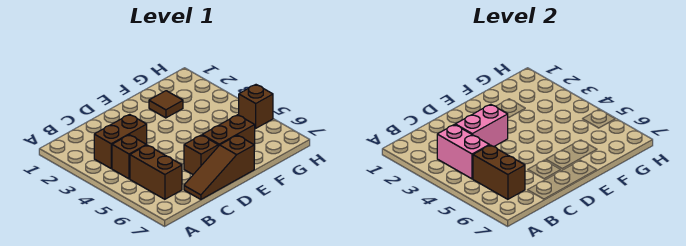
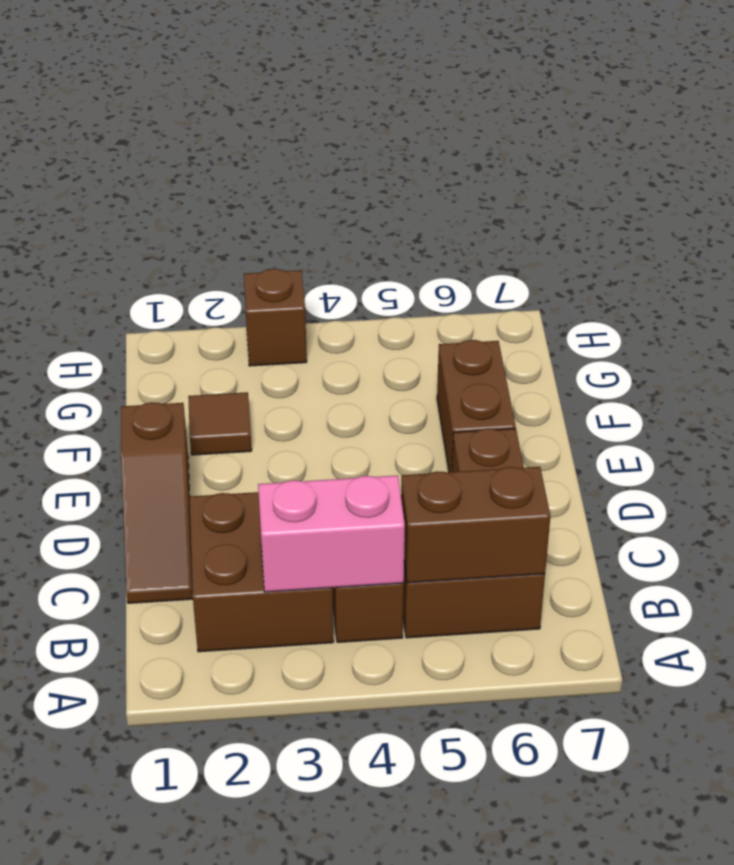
brown brick B3:C3 level 1 -> brown brick B2:C3 level 1
pink brick C3:D3 level 2 -> none
brown slope C7:E7 level 1 top E -> brown slope C1:E1 level 1 top E
brown brick H5 level 1 -> brown brick H3 level 1

